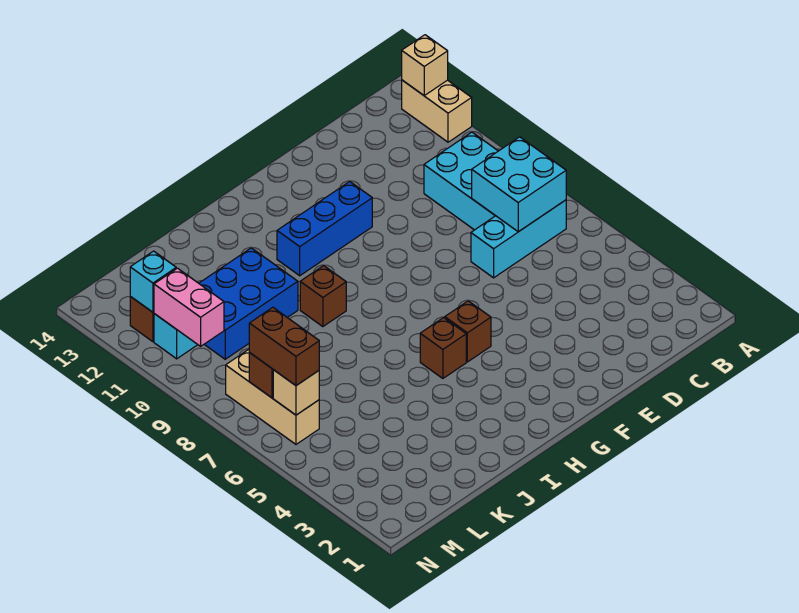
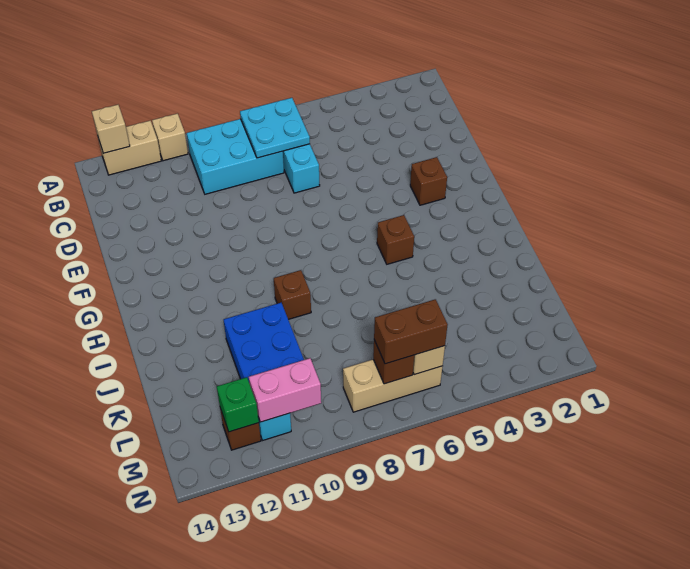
none -> tan brick A11 level 1
cyan brick B7:C8 level 2 -> cyan plate B7:C8 level 2
blue brick F11:H11 level 1 -> none
brown brick G5 level 1 -> brown brick F3 level 1
cyan brick M12 level 2 -> green brick M12 level 2

